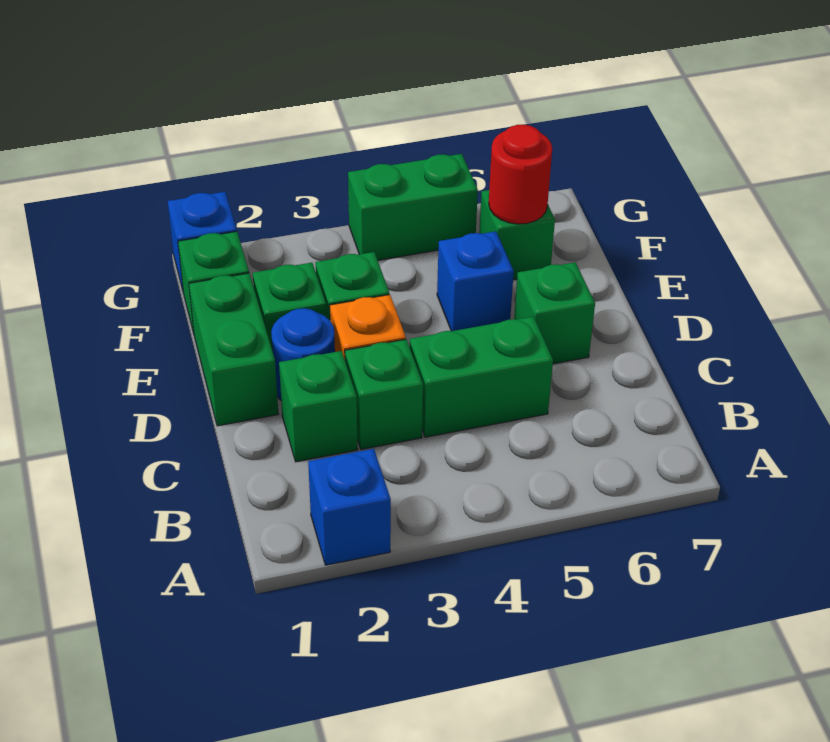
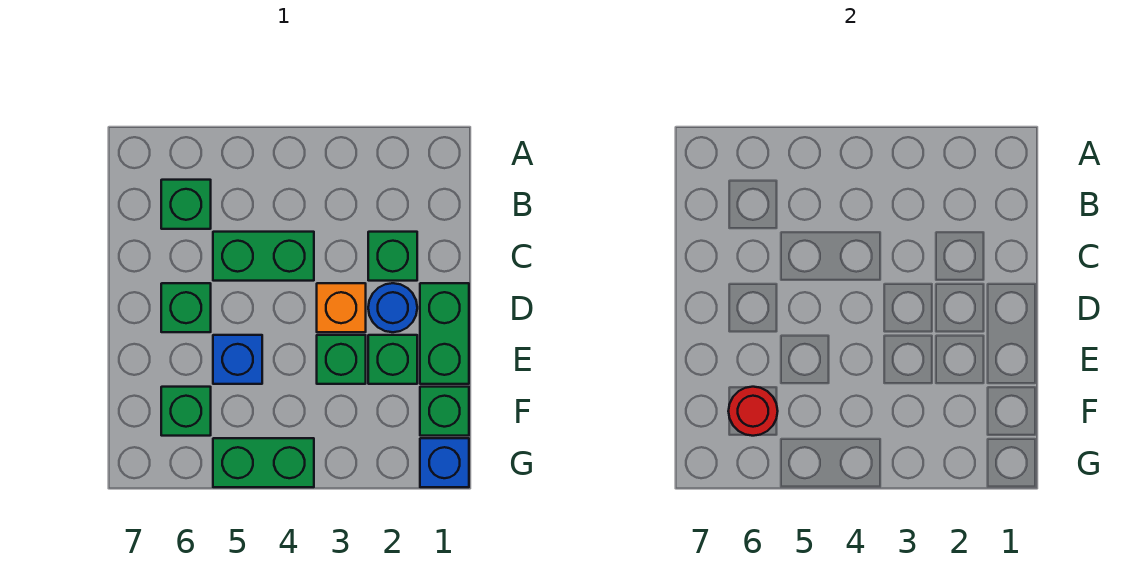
blue brick A2 level 1 -> none
green brick C3 level 1 -> green brick B6 level 1

